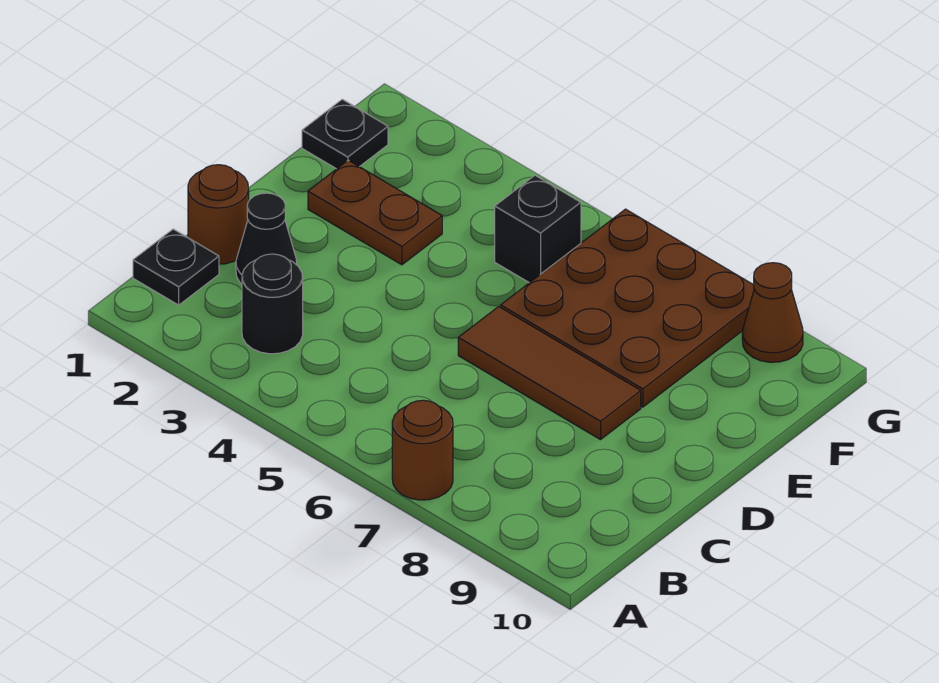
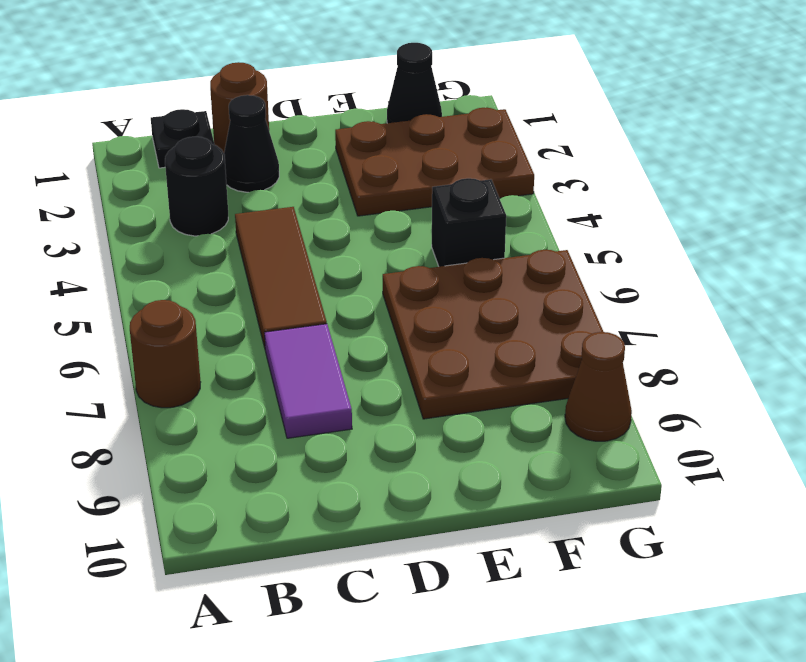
none -> purple tile C7:C8 level 1
brown tile D6:D8 level 1 -> brown tile C4:C6 level 1
brown plate E2:E3 level 1 -> brown plate E2:G3 level 1
black plate F1 level 1 -> black cone F1 level 1

